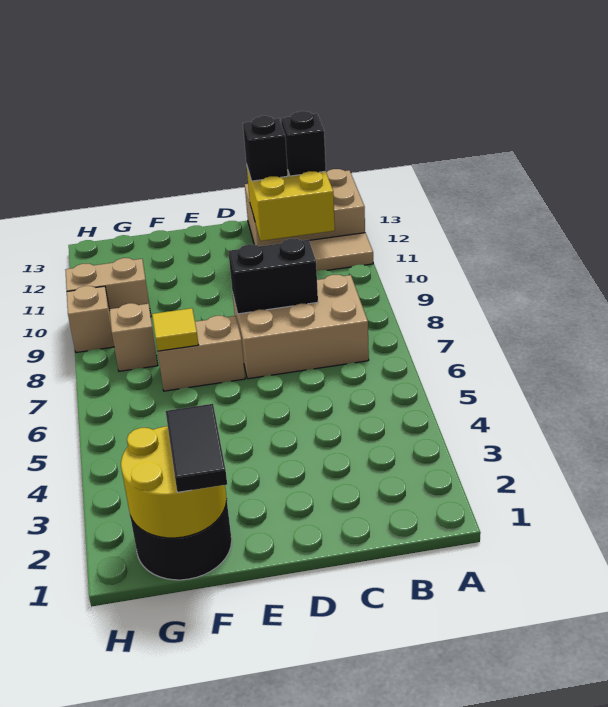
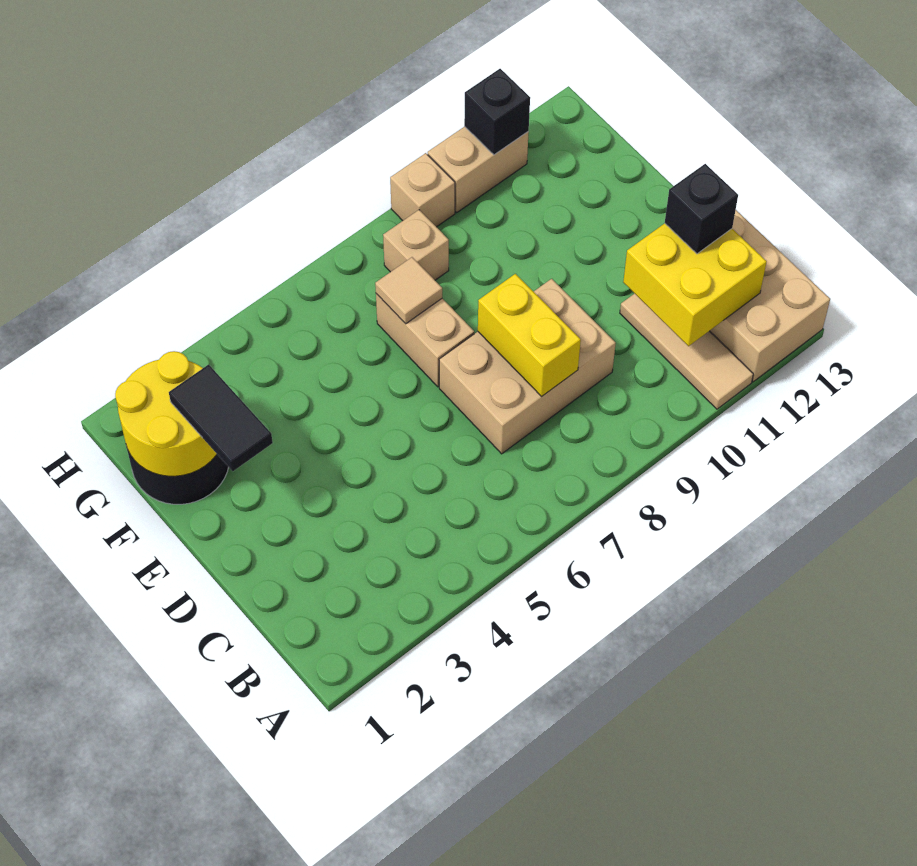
tan brick B7:D8 level 1 -> tan brick C7:D9 level 1
black brick B12 level 3 -> black brick H11 level 2
black brick C8:D8 level 2 -> yellow brick C8:D8 level 2
black tile F1:F2 level 3 -> black tile E2:F2 level 3
yellow tile F7 level 2 -> tan tile F7 level 2
tan brick G10:H10 level 1 -> tan brick H10:H11 level 1

